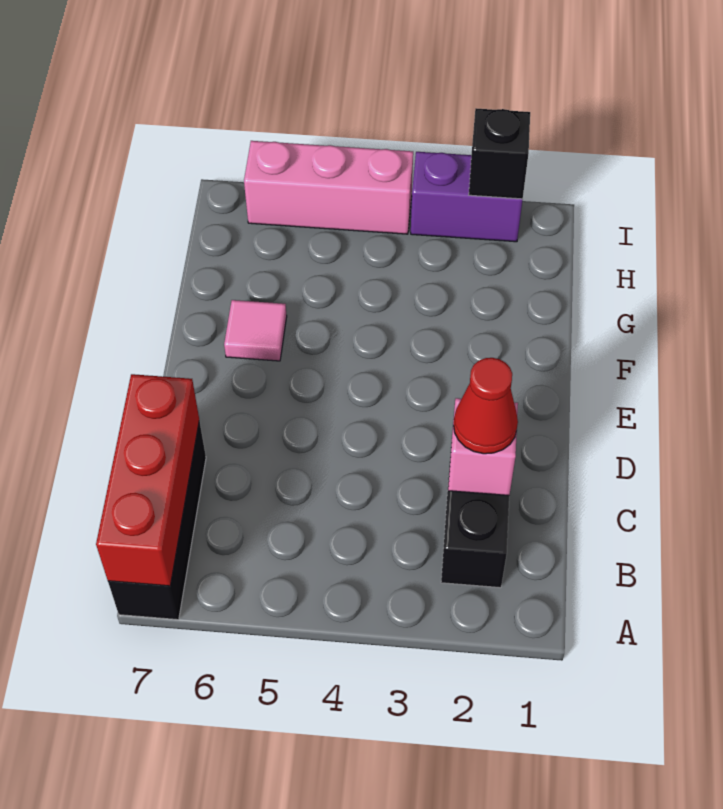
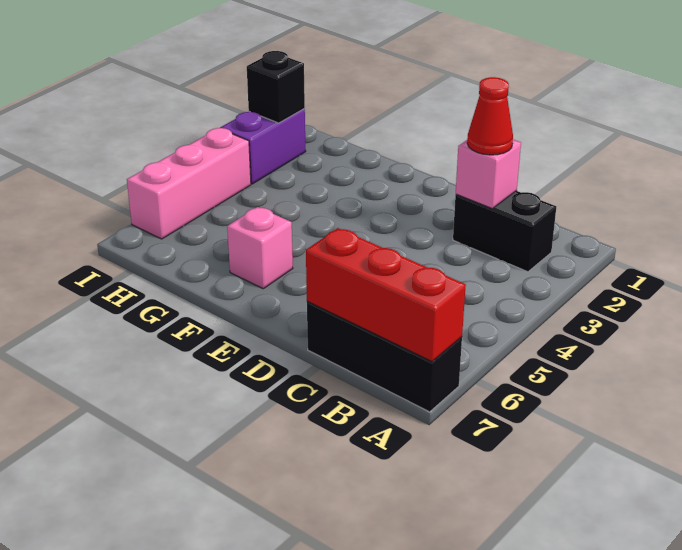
pink tile F6 level 1 -> pink brick F6 level 1

